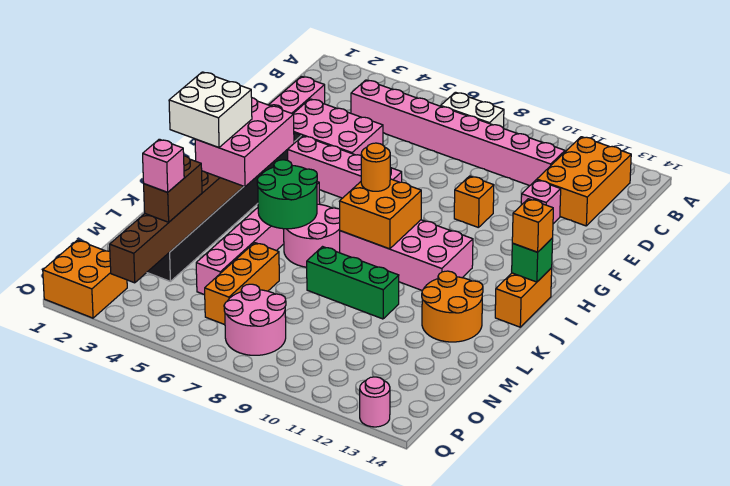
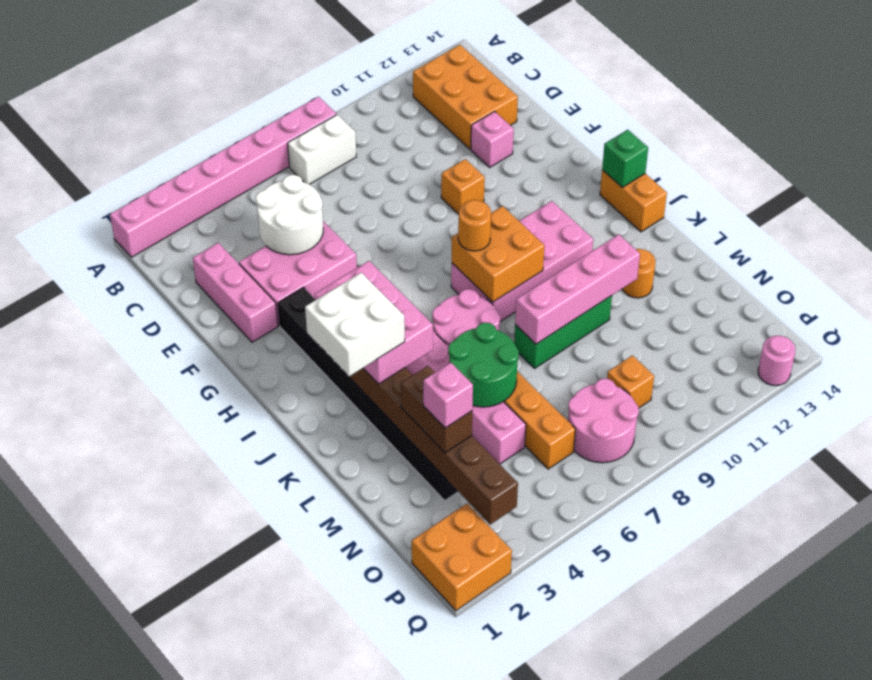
pink brick C4:C11 level 1 -> pink brick A1:A8 level 1
none -> white round brick D4:E5 level 2
pink brick G4:G7 level 1 -> pink brick L8:L11 level 2
orange brick I14 level 3 -> orange brick O9 level 1
green round brick J5:K6 level 2 -> green round brick L5:M6 level 2
orange round brick K12:L13 level 1 -> orange round brick L12 level 1

